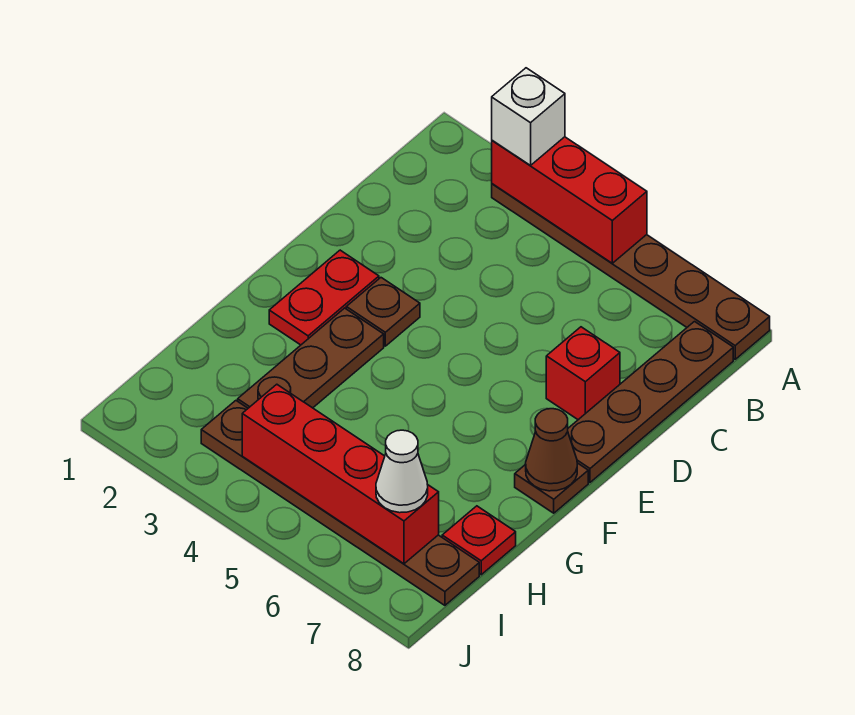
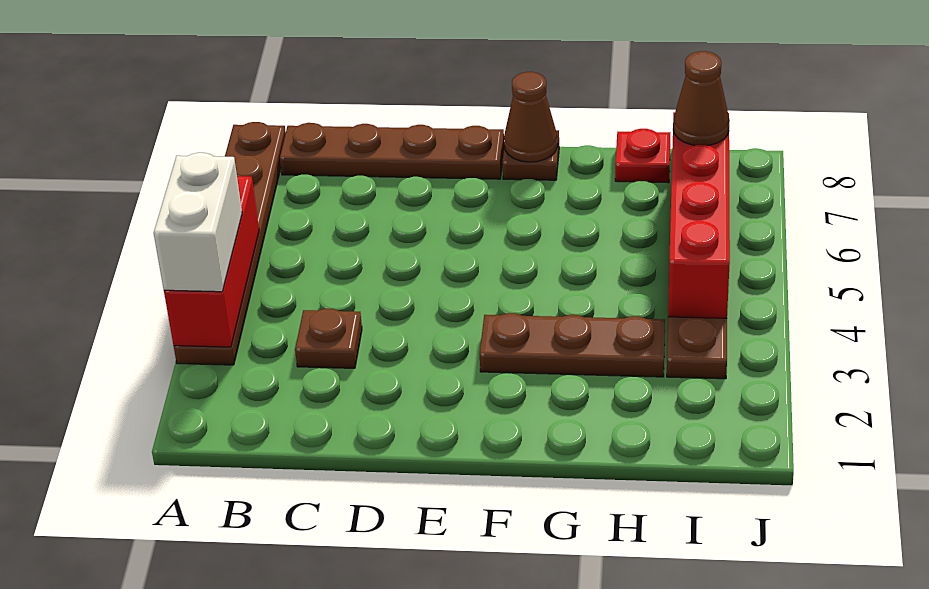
white brick A3 level 3 -> white brick A3:A4 level 3
red brick D7 level 1 -> none
red plate E2:F2 level 1 -> none
brown plate E3 level 1 -> brown plate C3 level 1
white cone I7 level 3 -> brown cone I7 level 3

